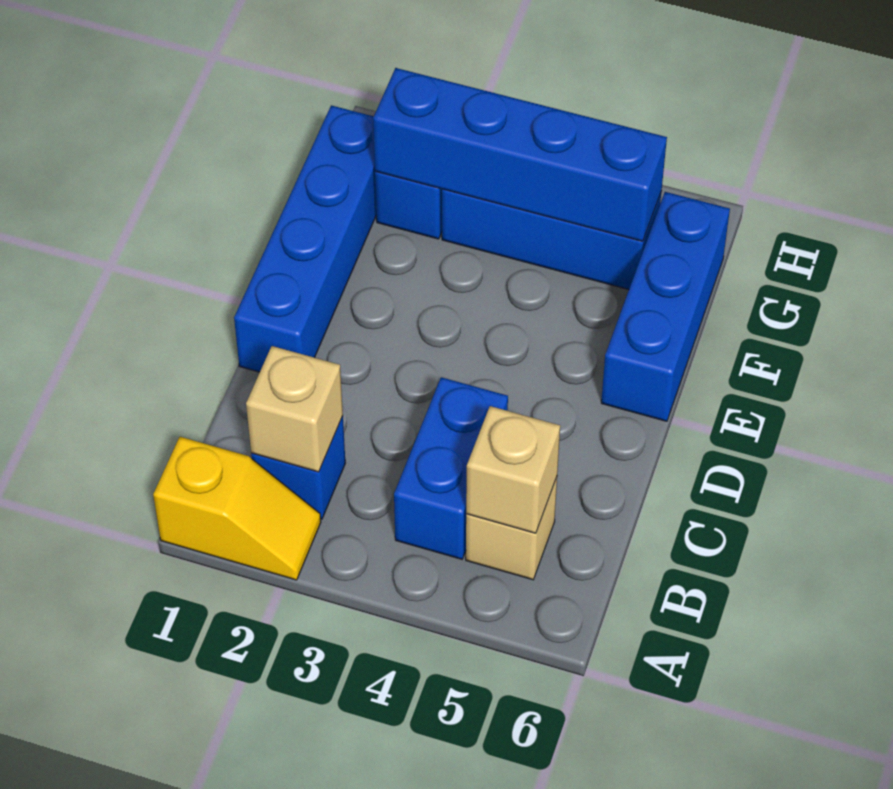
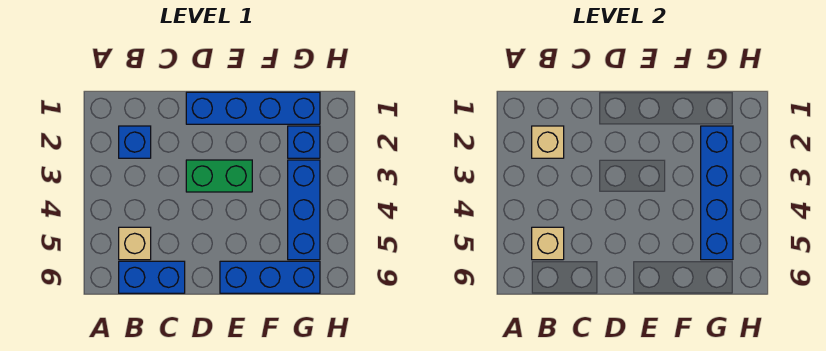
yellow slope A1:A2 level 1 top 1 -> none
blue brick B4:C4 level 1 -> blue brick B6:C6 level 1
none -> green brick D3:E3 level 1

